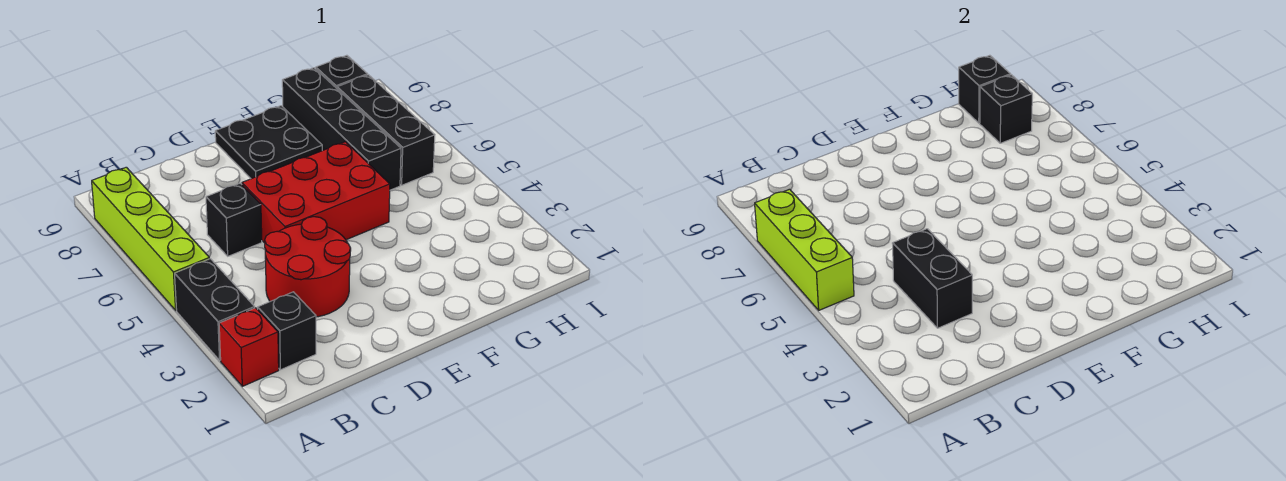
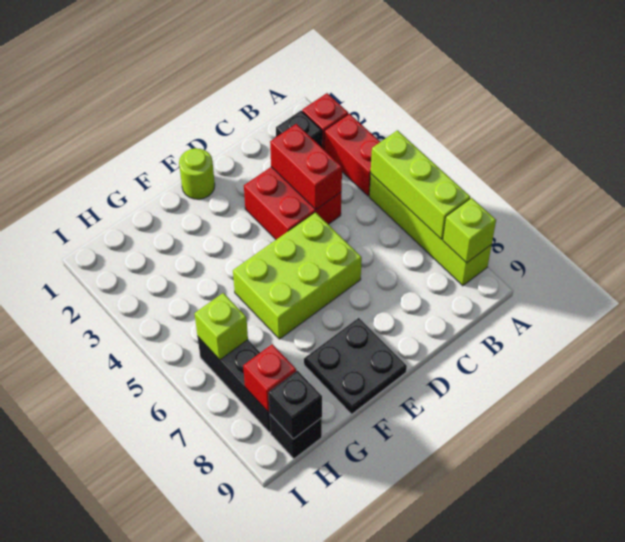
black brick A3:A4 level 1 -> red brick A3:A4 level 1
none -> lime brick A8 level 2
red round brick C3:D4 level 1 -> red brick C3:D4 level 1
black brick C3:C4 level 2 -> red brick C3:C4 level 2
black brick C6 level 1 -> none
red brick D5:F6 level 1 -> lime brick D5:F6 level 1
none -> lime round brick E1 level 1
black brick G6:G9 level 1 -> none
none -> lime brick H6 level 2
black brick H8 level 2 -> red brick H8 level 2

